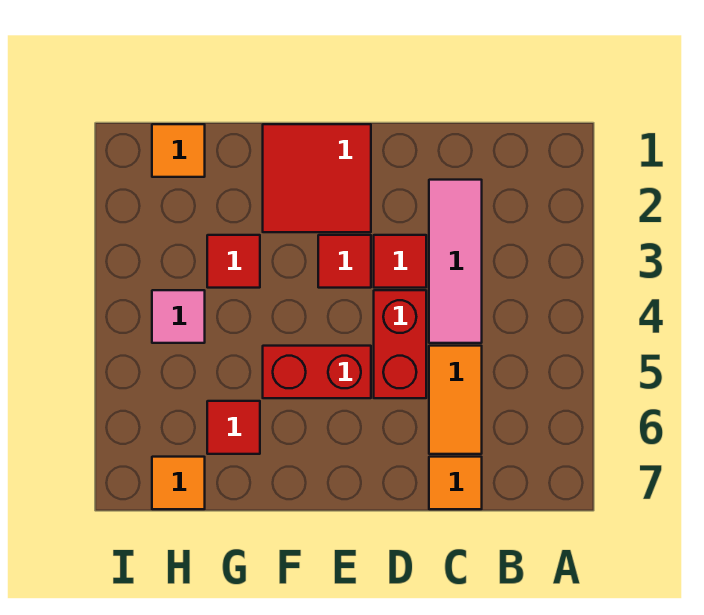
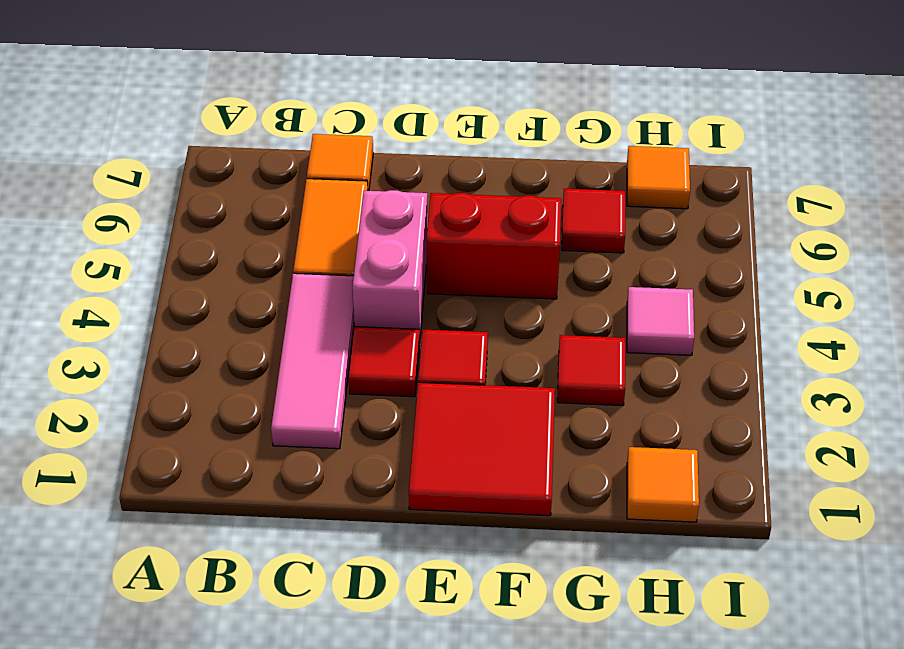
red brick D4:D5 level 1 -> pink brick D4:D5 level 1

